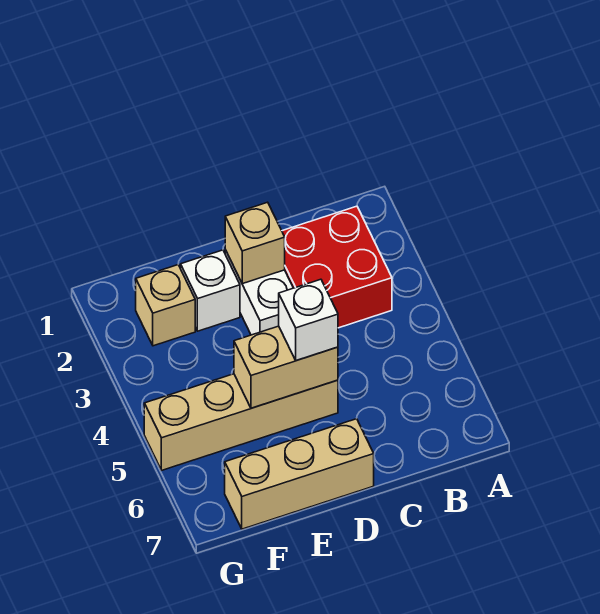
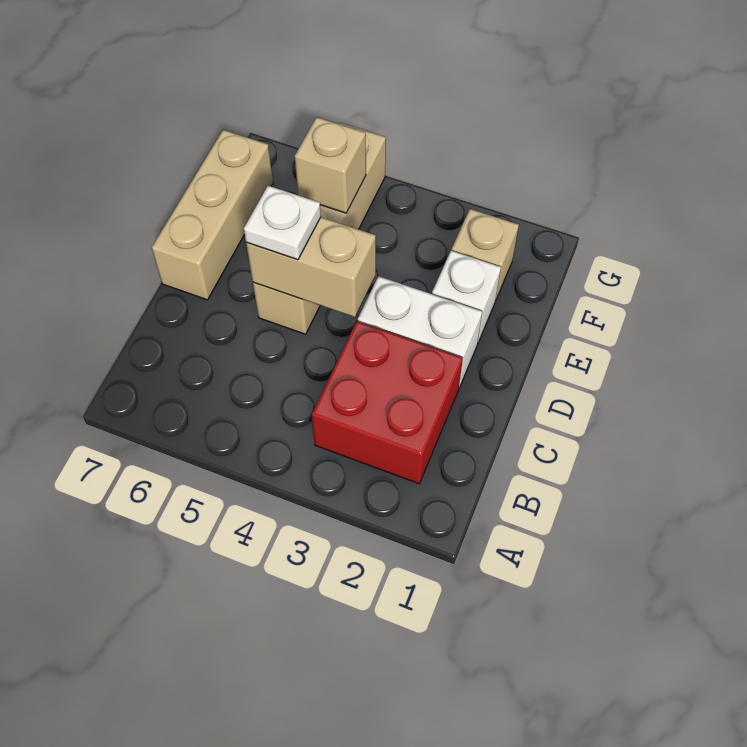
tan brick D2 level 2 -> tan brick F5 level 2
tan brick D5:E5 level 2 -> tan brick D4:D5 level 2
white brick D5 level 3 -> white plate D5 level 3

